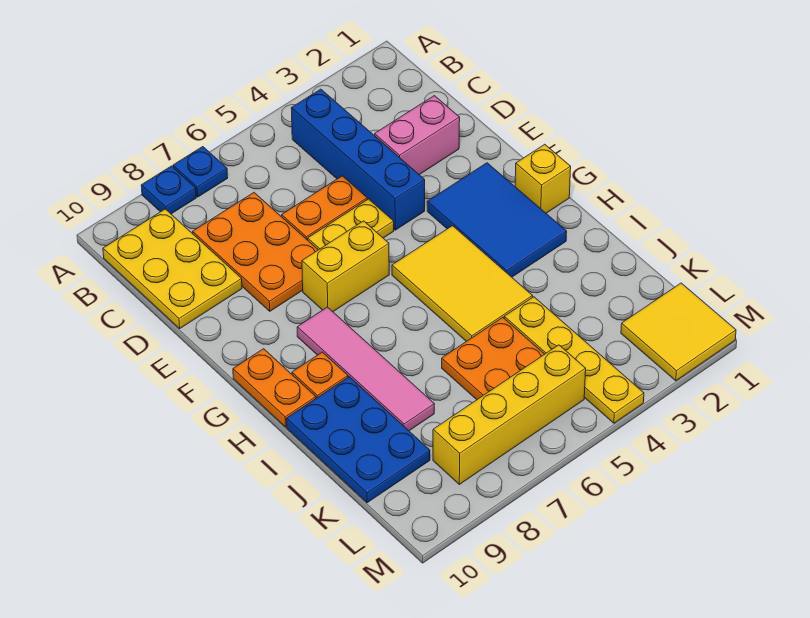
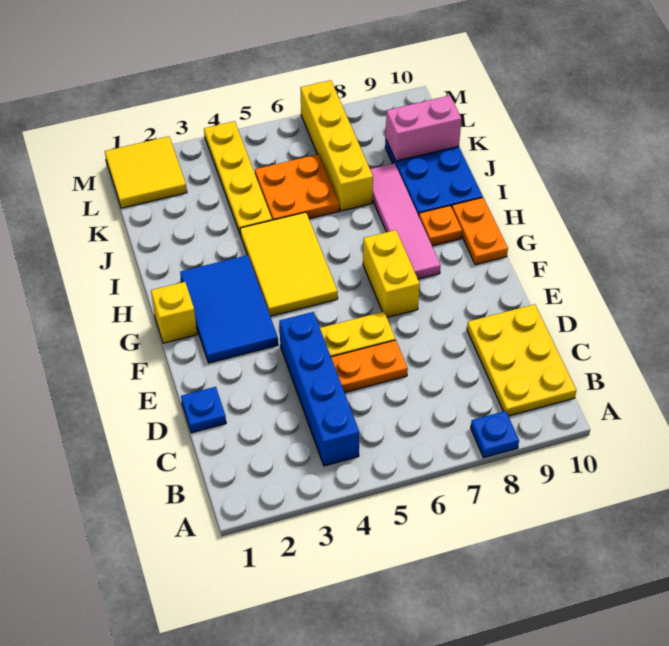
blue plate A7 level 1 -> blue plate D1 level 1
orange plate C7:E8 level 1 -> none
pink brick D2:D3 level 1 -> pink brick K9:K10 level 2
yellow brick F6:F7 level 1 -> yellow brick F7:G7 level 1
yellow brick L5:L8 level 1 -> yellow brick J7:M7 level 1

